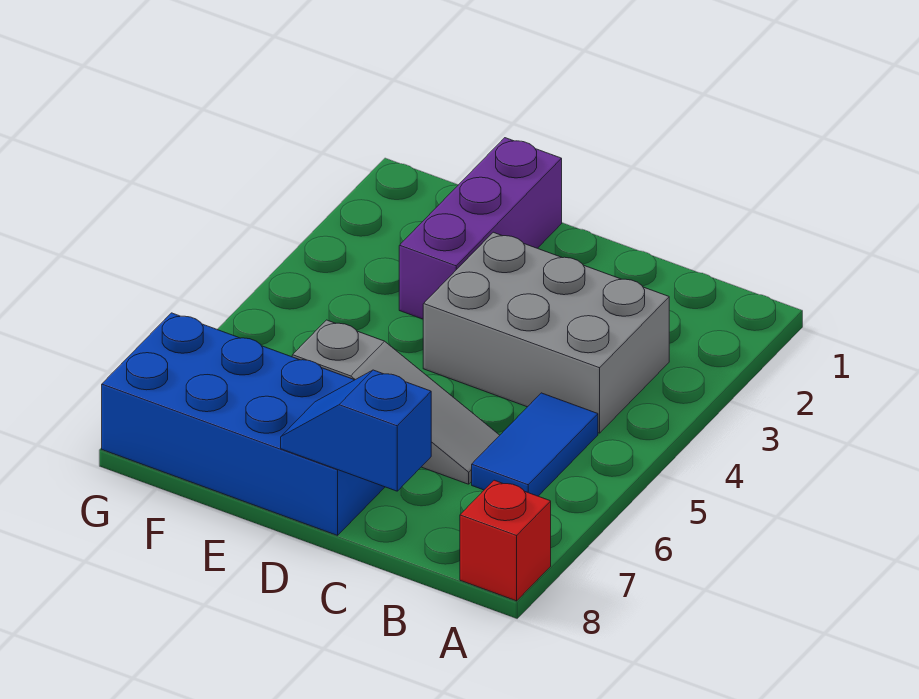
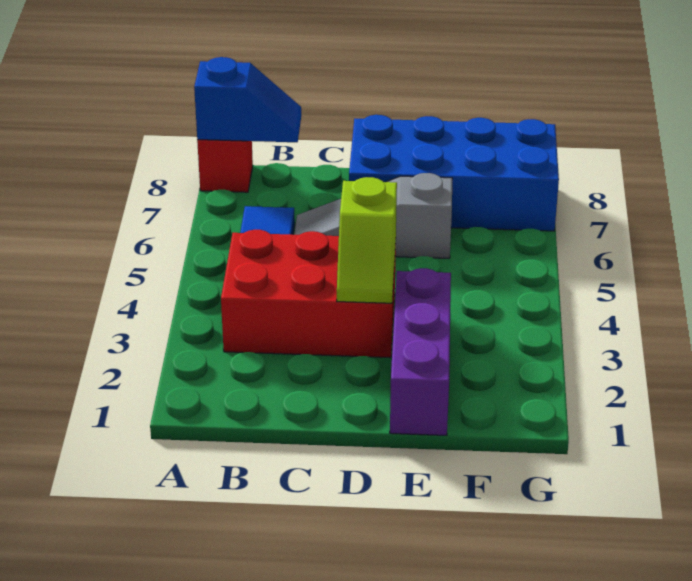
grey brick B3:D4 level 1 -> red brick B3:D4 level 1
blue slope C8:D8 level 2 top C -> blue slope A8:B8 level 2 top A
none -> lime slope D3:D4 level 2 top 4

